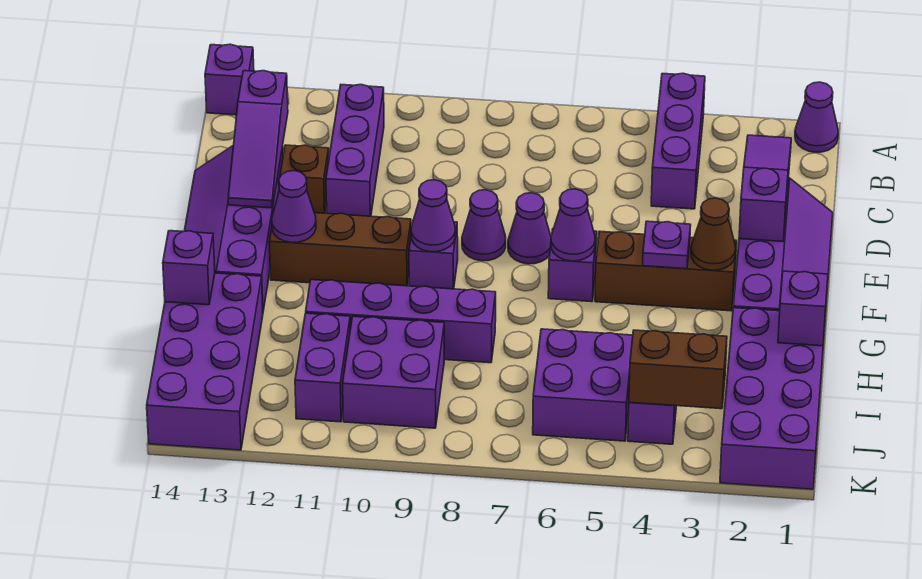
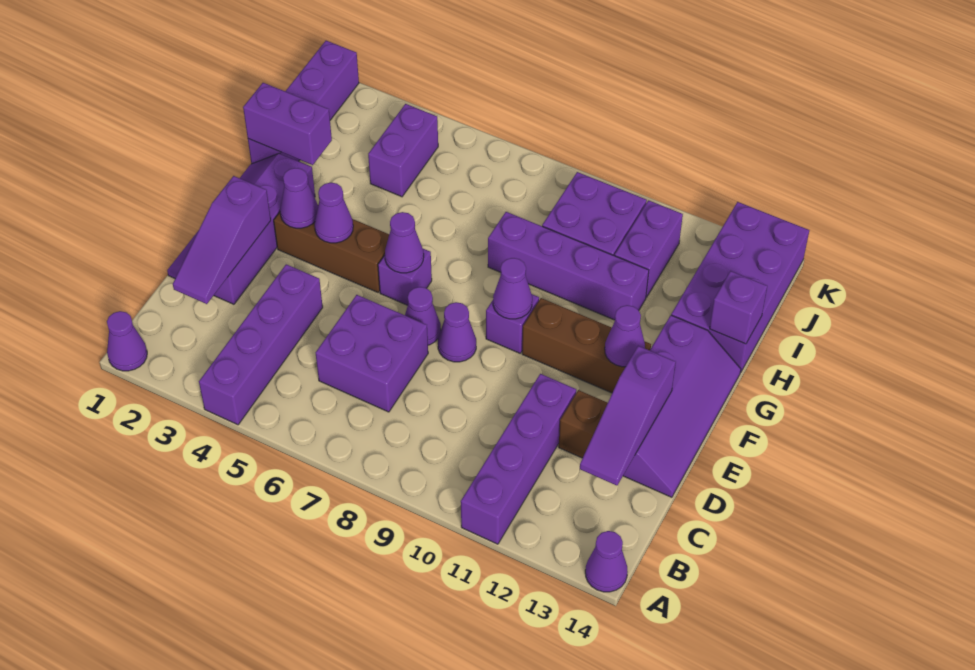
purple brick A4:C4 level 1 -> purple brick A4:D4 level 1
purple brick A14 level 1 -> purple cone A14 level 1
purple brick B11:D11 level 1 -> purple brick A11:D11 level 1
purple slope C13:E13 level 2 top C -> purple slope C13:E13 level 2 top E
brown cone F3 level 2 -> purple cone F3 level 2
purple plate F4 level 2 -> purple cone F4 level 2
purple brick H1:K2 level 1 -> purple brick H1:K1 level 1
purple brick H1 level 2 -> purple brick H1:H2 level 2
purple brick I5:J6 level 1 -> purple brick C6:D7 level 1
brown brick J3:J4 level 2 -> none

